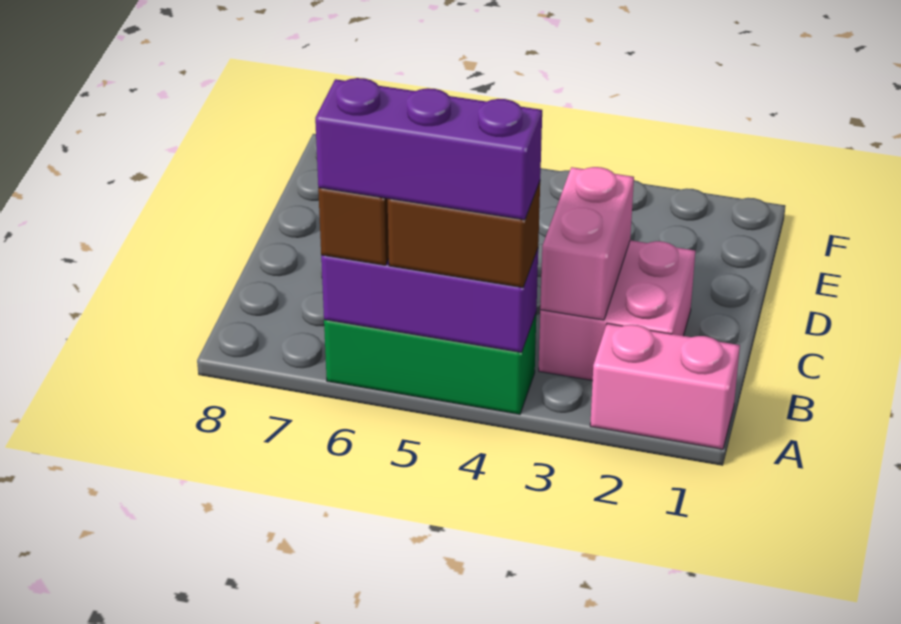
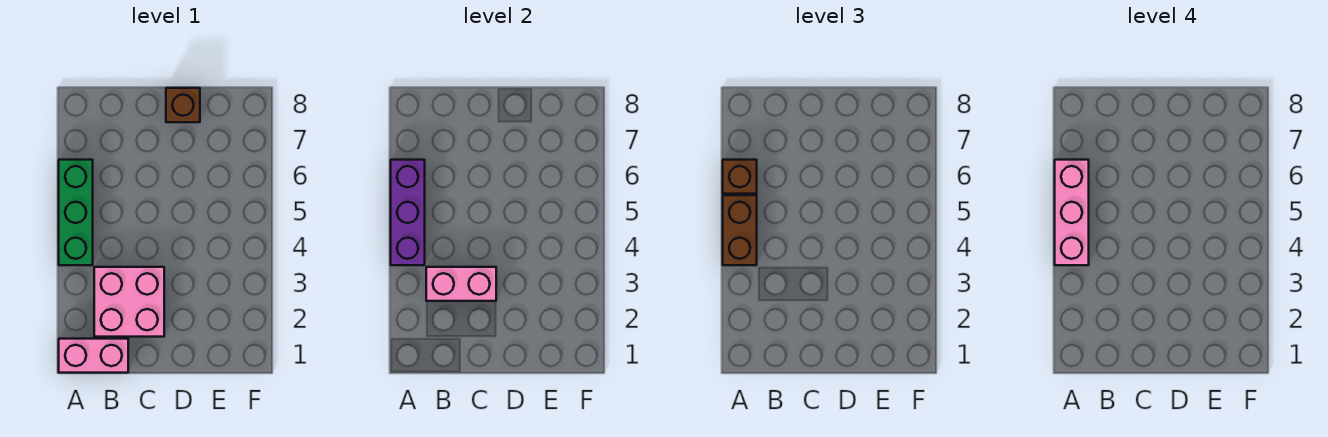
pink brick A1:A2 level 1 -> pink brick A1:B1 level 1
purple brick A4:A6 level 4 -> pink brick A4:A6 level 4
none -> brown brick D8 level 1

